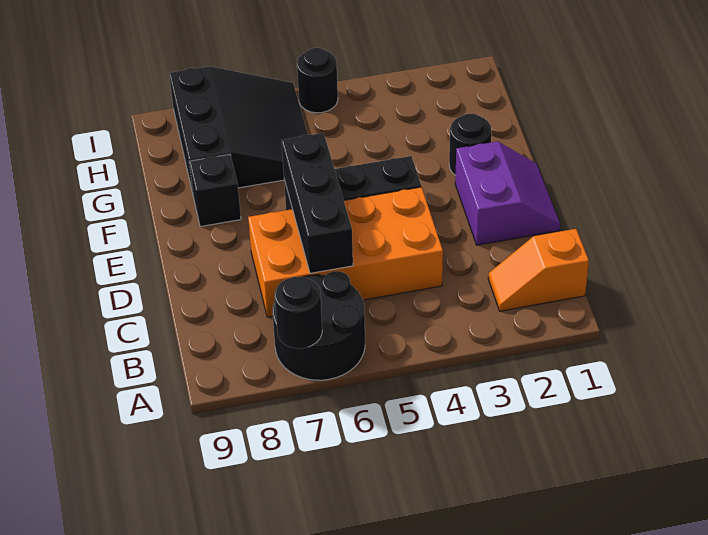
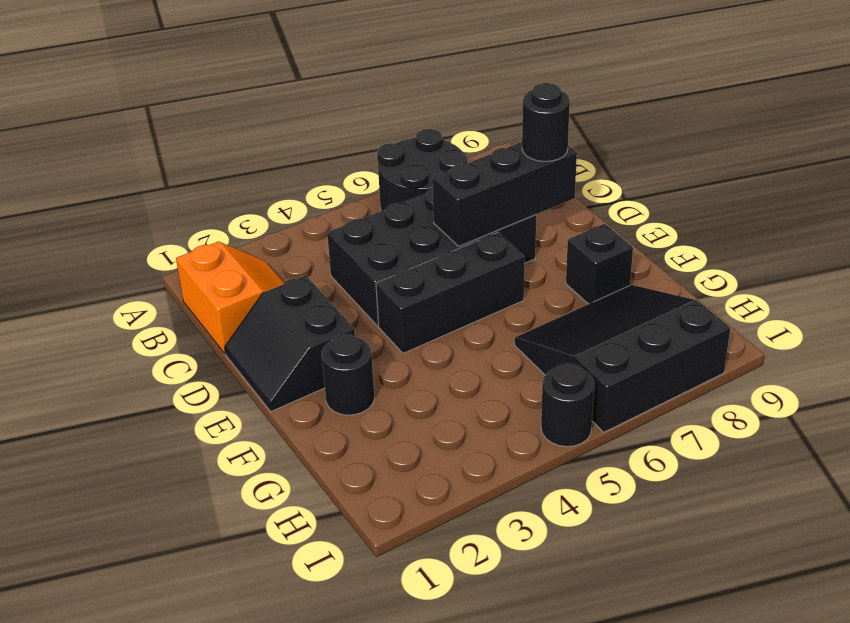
black round brick A7 level 2 -> black round brick D8 level 3
orange slope B1:B2 level 1 top 1 -> orange slope B1:C2 level 1 top 1
orange brick C4:D7 level 1 -> black brick C4:D7 level 1
black brick C6:E6 level 2 -> black brick D6:D8 level 2
purple slope D1:E2 level 1 top 2 -> black slope D1:E2 level 1 top 2
black slope G6:I8 level 1 top 8 -> black slope G6:I8 level 1 top I

